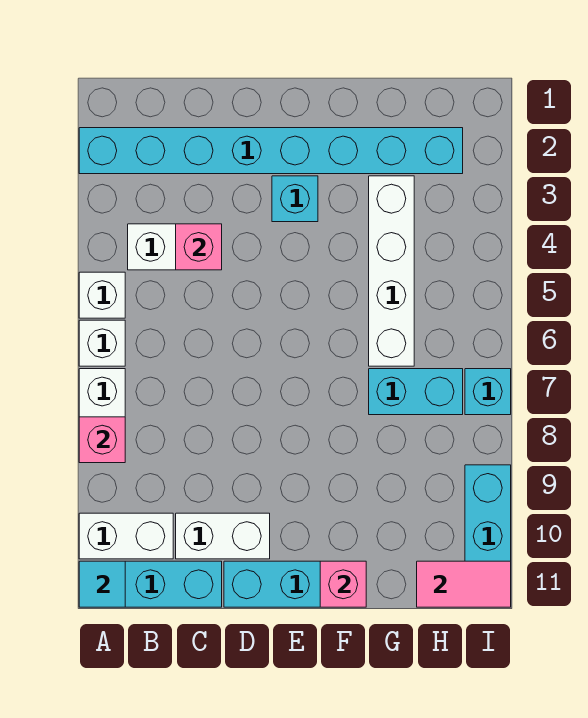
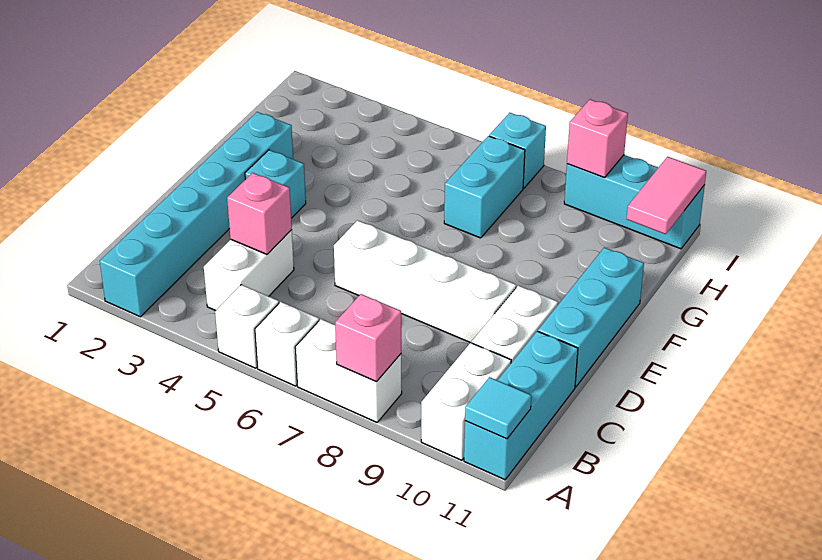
cyan brick A2:H2 level 1 -> cyan brick A2:F2 level 1
pink brick F11 level 2 -> pink brick I9 level 2
white brick G3:G6 level 1 -> white brick D6:D9 level 1

